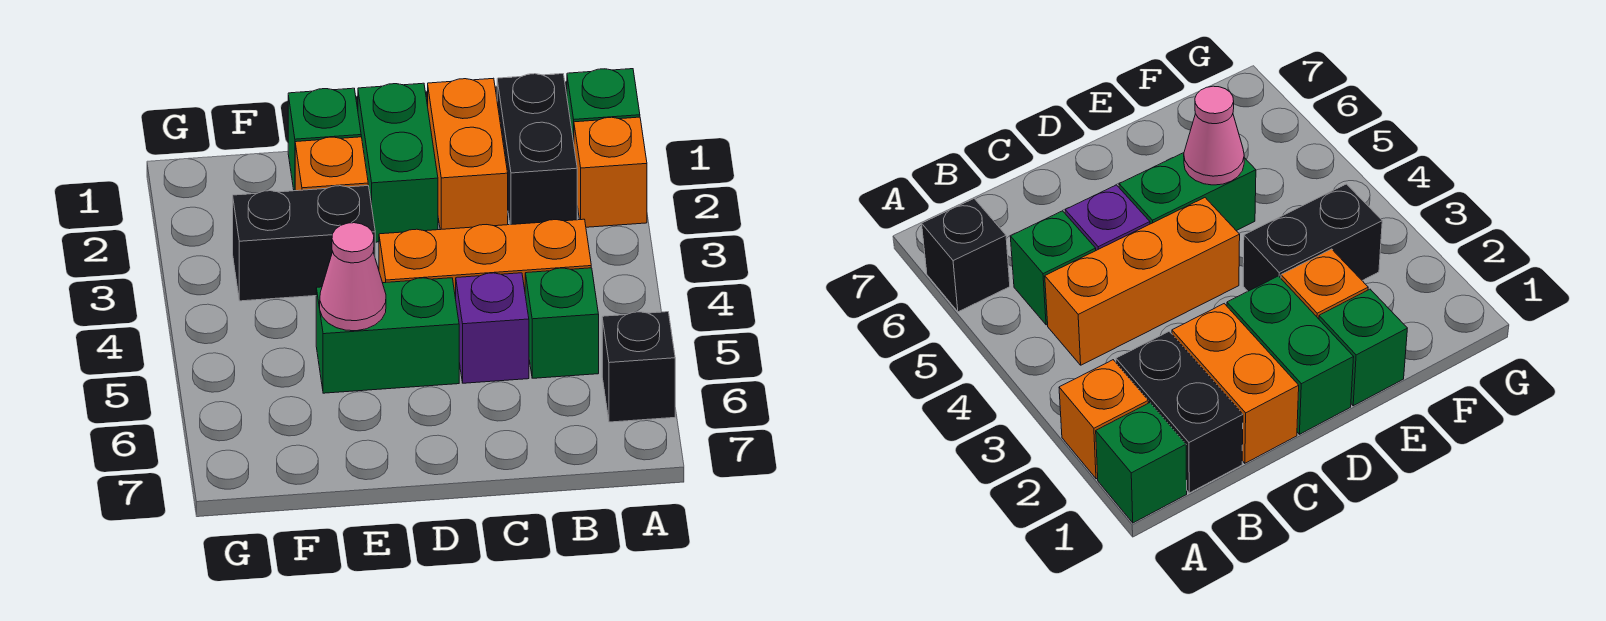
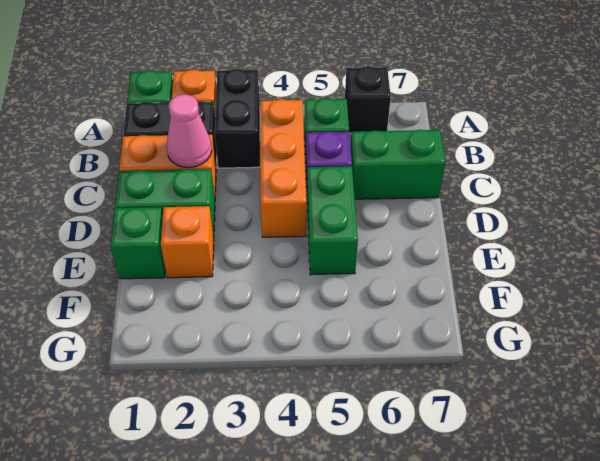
none -> green brick C6:C7 level 1
black brick E3:F3 level 1 -> black brick A3:B3 level 1
pink cone E5 level 2 -> pink cone C2 level 2

